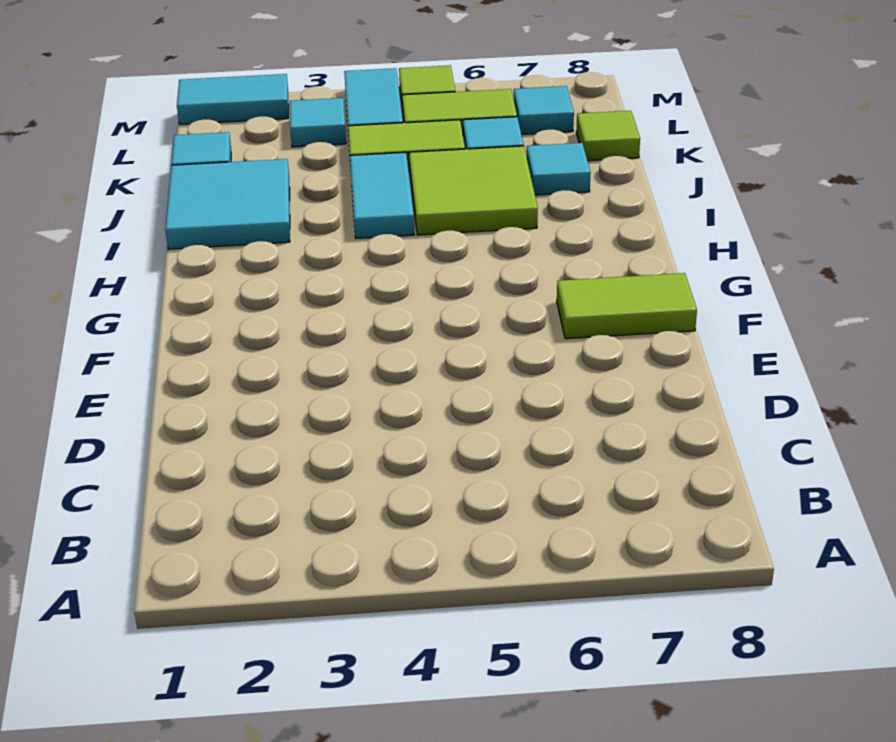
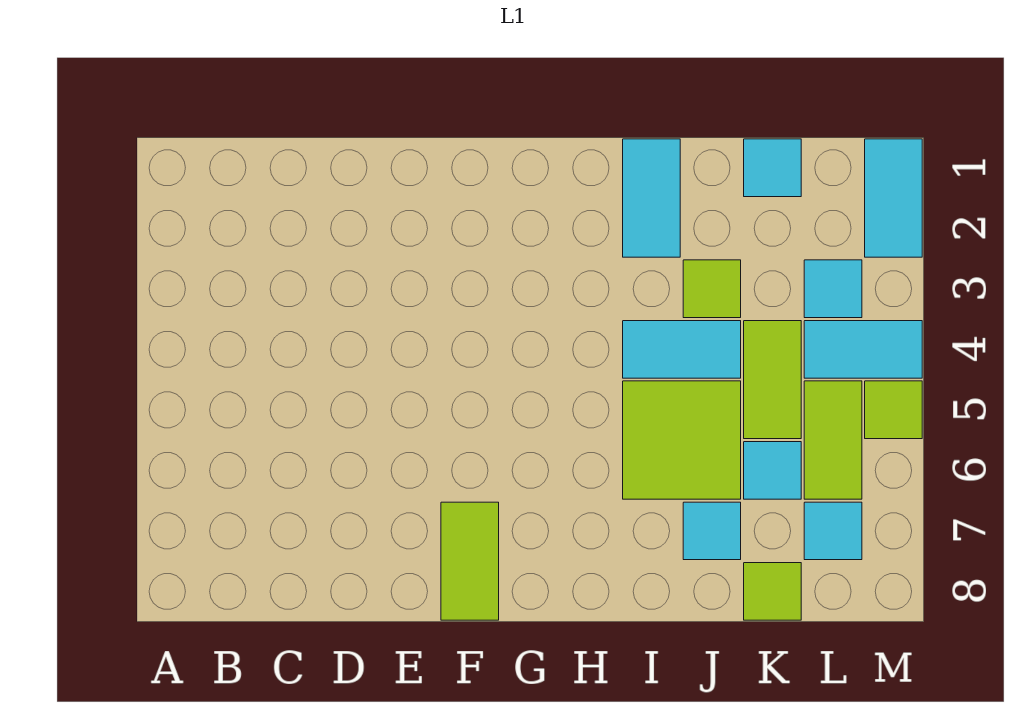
cyan tile I1:J2 level 1 -> cyan tile I1:I2 level 1
none -> lime tile J3 level 1

